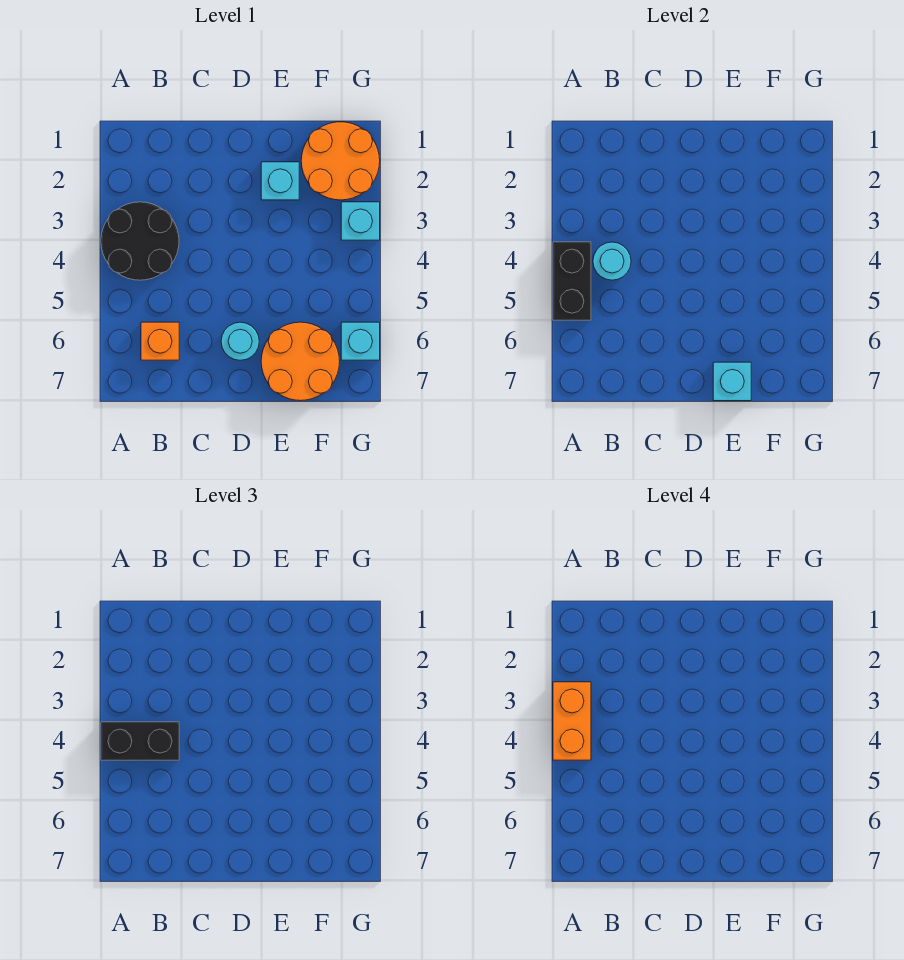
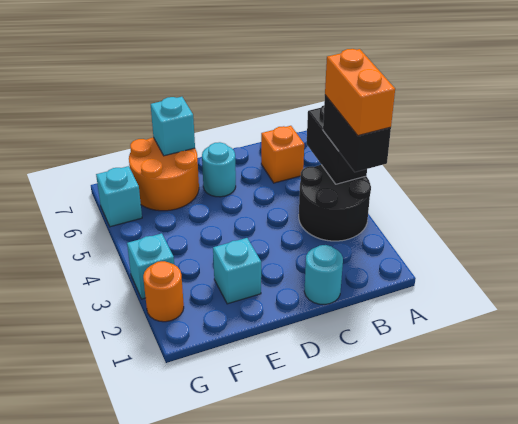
black brick A4:B4 level 3 -> black brick A3:A4 level 3
cyan round brick B4 level 2 -> cyan round brick C1 level 1
orange round brick F1:G2 level 1 -> orange round brick G2 level 1

